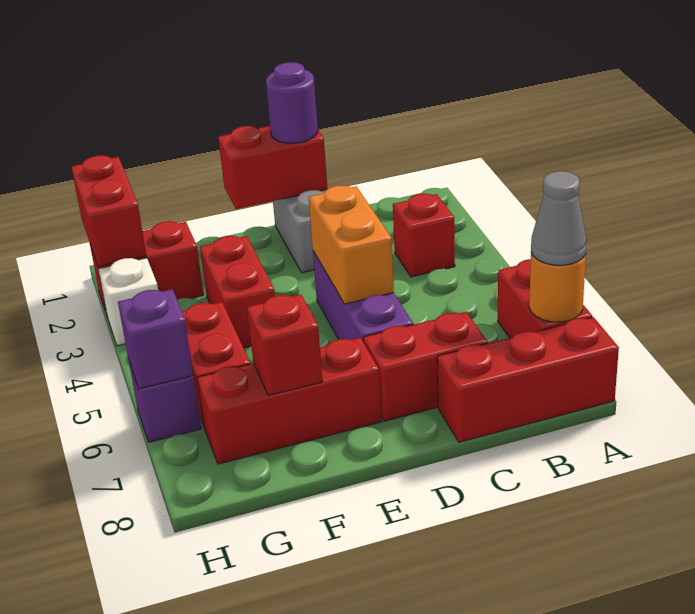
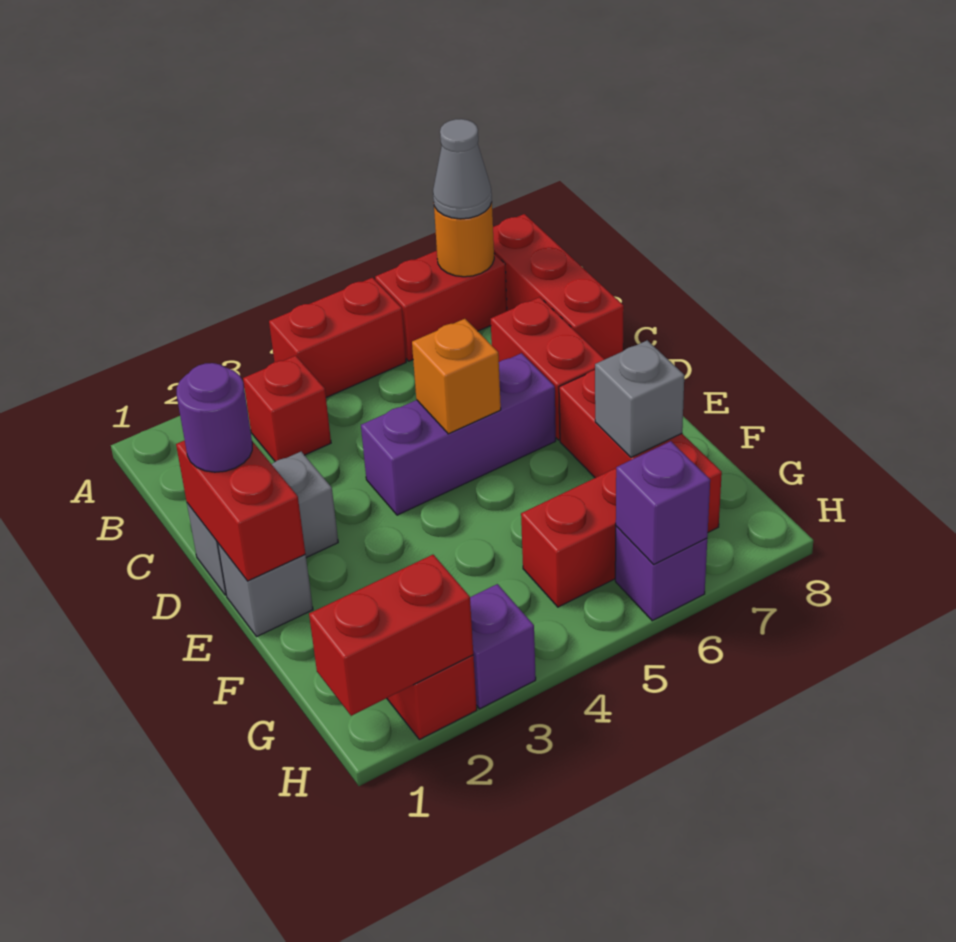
orange brick D4:D5 level 2 -> orange brick D5 level 2
none -> grey brick E1 level 1
red brick F3:F4 level 1 -> red brick A4:A5 level 1
red brick F7 level 2 -> grey brick F7 level 2
white brick H3 level 1 -> purple brick H3 level 1

